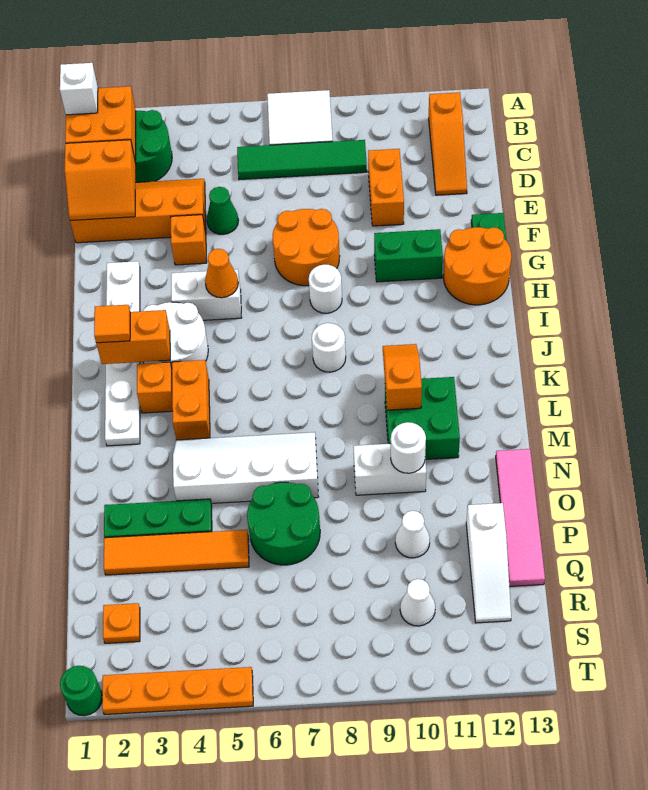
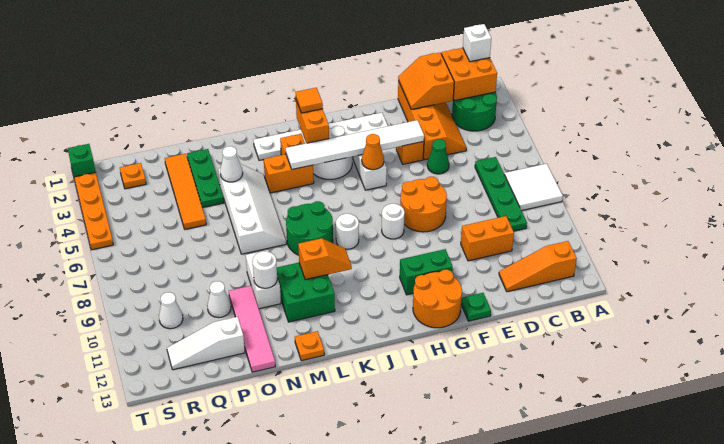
green tile C6:C9 level 1 -> green plate C6:C9 level 1
none -> white tile F4:K4 level 2
green brick G10:G11 level 1 -> green brick G11:H11 level 1
none -> orange plate M13 level 1
none -> white cone N4 level 2
pink tile N13:Q13 level 1 -> pink tile O10:O13 level 1
green round brick O6:P7 level 1 -> green round brick K7:L8 level 1
green round brick T1 level 1 -> green brick T1 level 1

